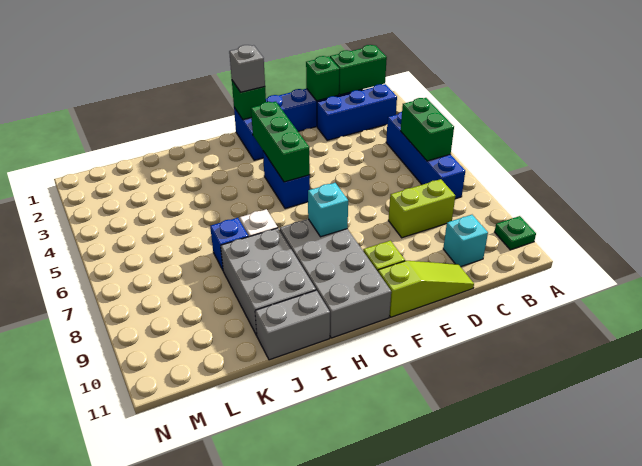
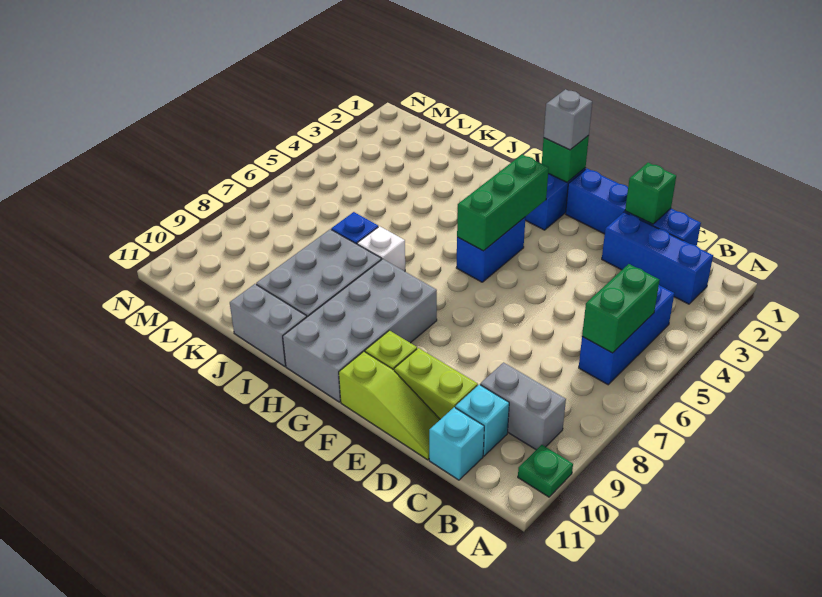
green brick B1:C1 level 2 -> none
blue brick B4:B7 level 1 -> blue brick B4:B6 level 1
none -> grey brick B9:C9 level 1
lime brick C8:D8 level 1 -> lime brick D10:E10 level 1
cyan brick G8 level 2 -> cyan brick C11 level 1

